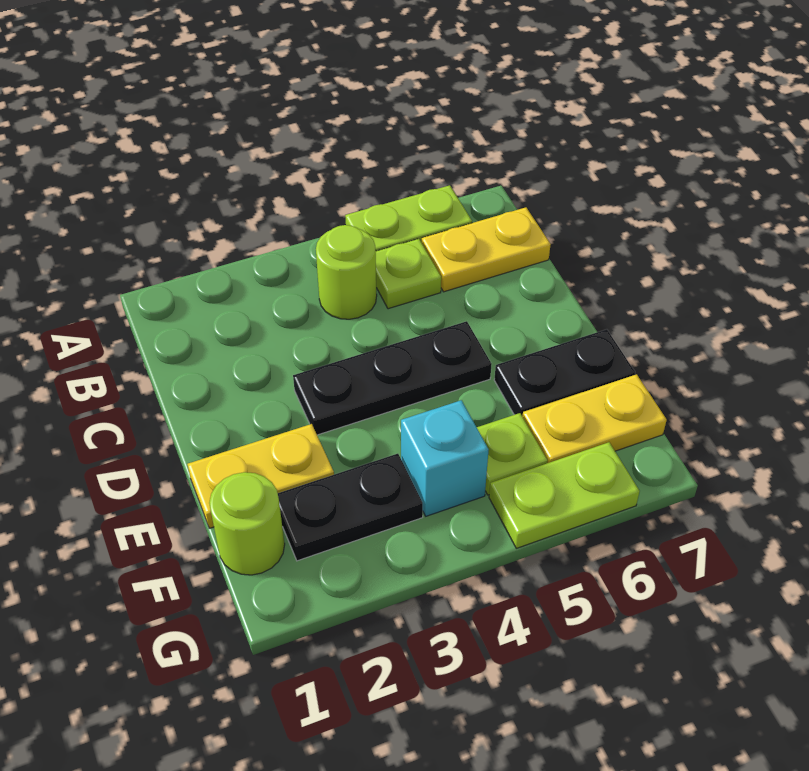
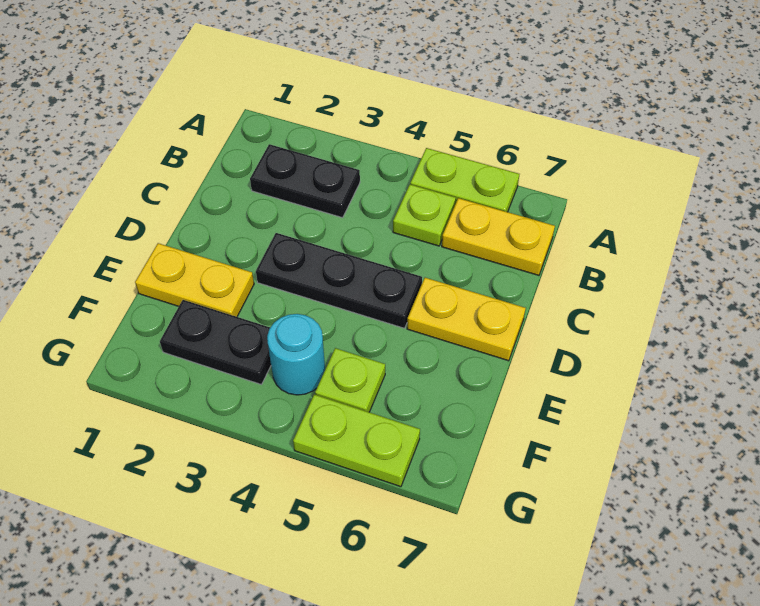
lime round brick B4 level 1 -> none
black plate E6:E7 level 1 -> black plate B2:B3 level 1
lime round brick F1 level 1 -> none
cyan brick F4 level 1 -> cyan round brick F4 level 1
yellow plate F6:F7 level 1 -> yellow plate D6:D7 level 1

